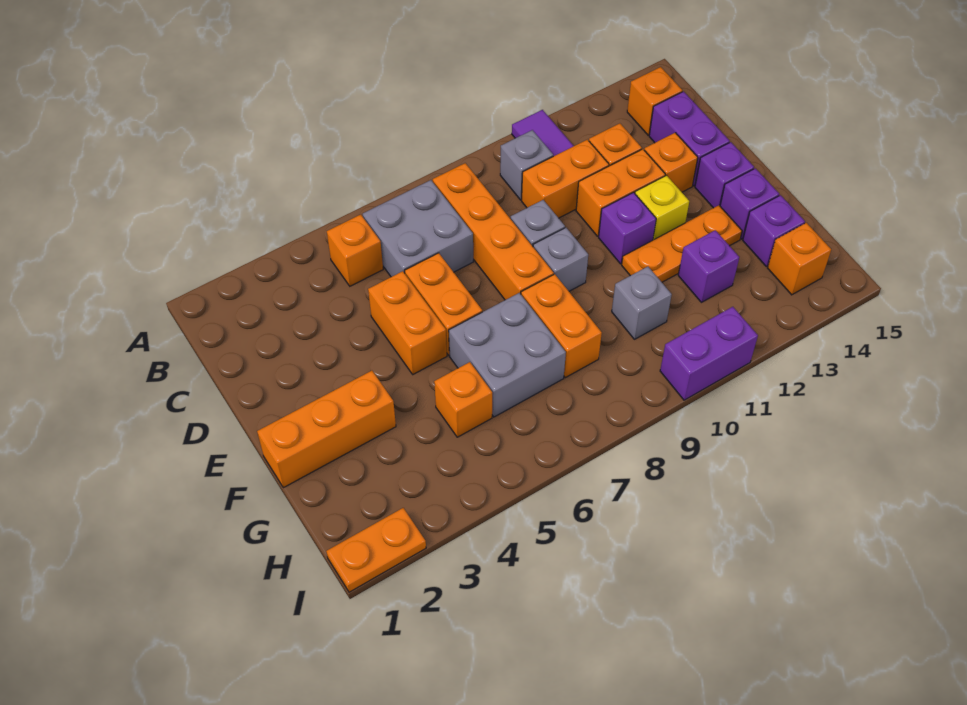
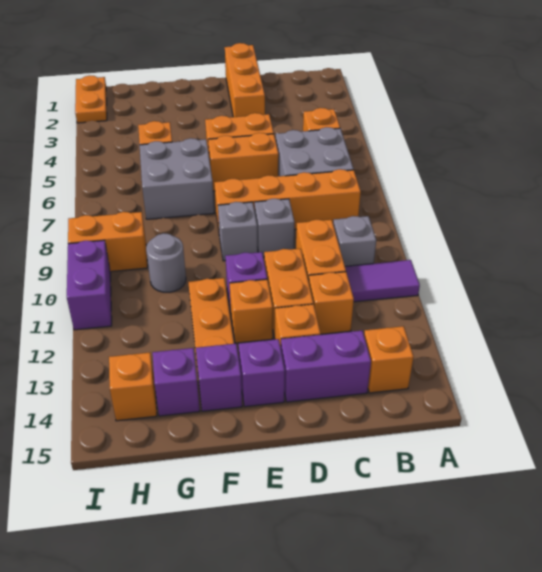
yellow brick E12 level 1 -> orange brick E12 level 1
orange brick F1:F3 level 1 -> orange brick D1:D3 level 1
orange brick F8:G8 level 1 -> orange brick H9:I9 level 1
grey brick G10 level 1 -> grey round brick G10 level 1
purple brick G12 level 1 -> none

